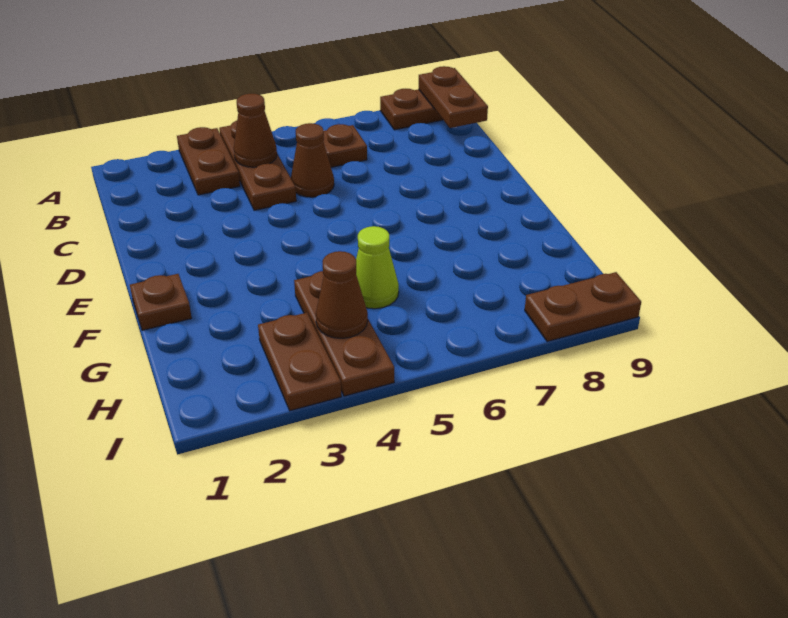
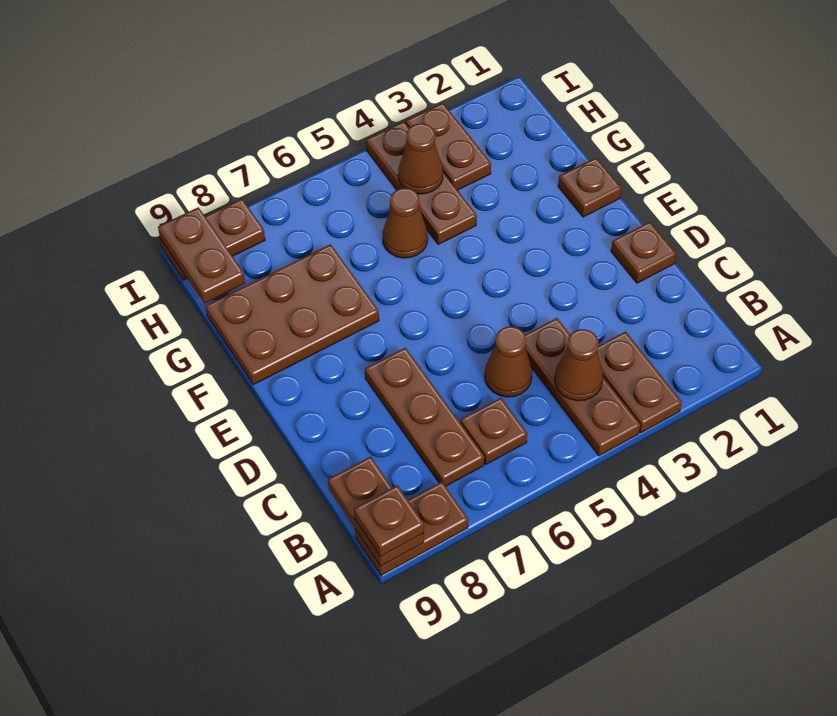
none -> brown plate A9 level 3
none -> brown plate B7:D7 level 1
none -> brown plate D1 level 1
none -> brown plate F7:G9 level 1
lime cone G5 level 1 -> brown cone G5 level 1
none -> brown plate H9:I9 level 2

